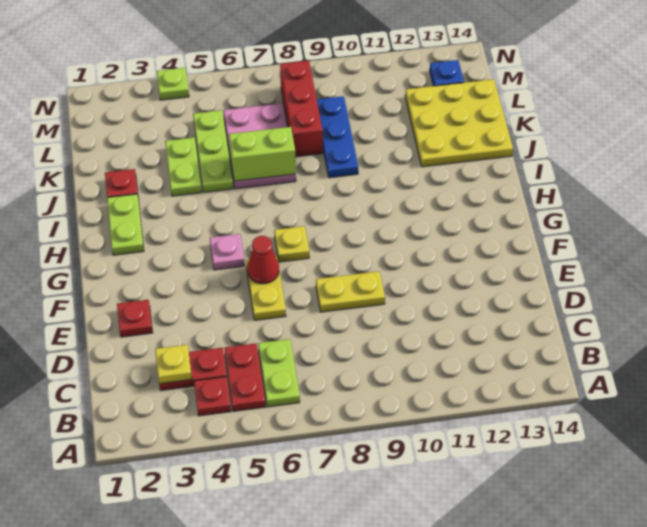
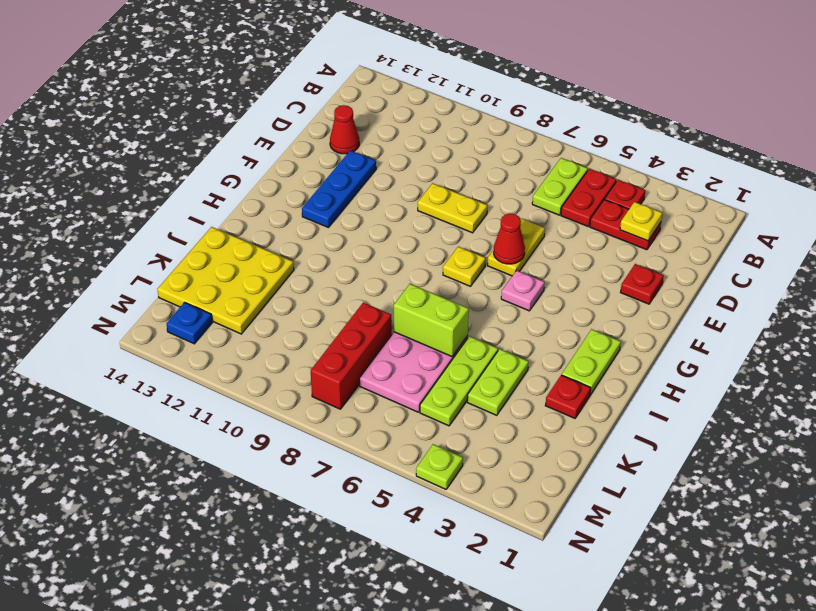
none -> red cone D13 level 1
blue plate J9:L9 level 1 -> blue plate E12:G12 level 1

